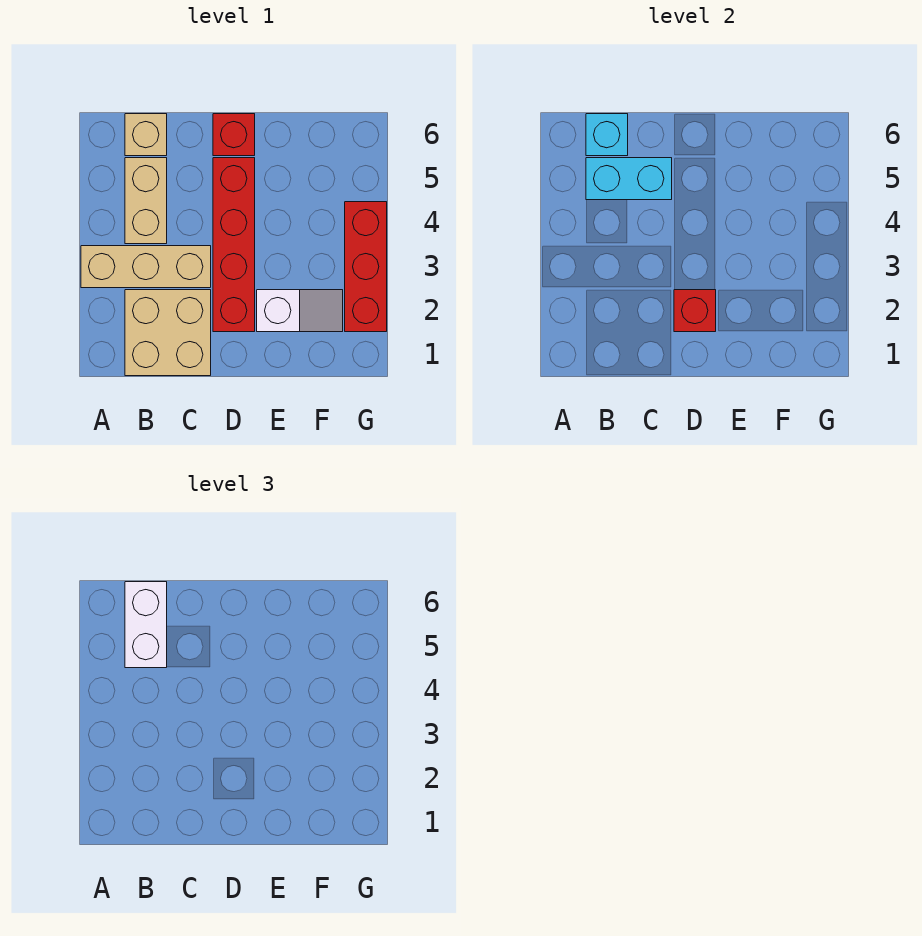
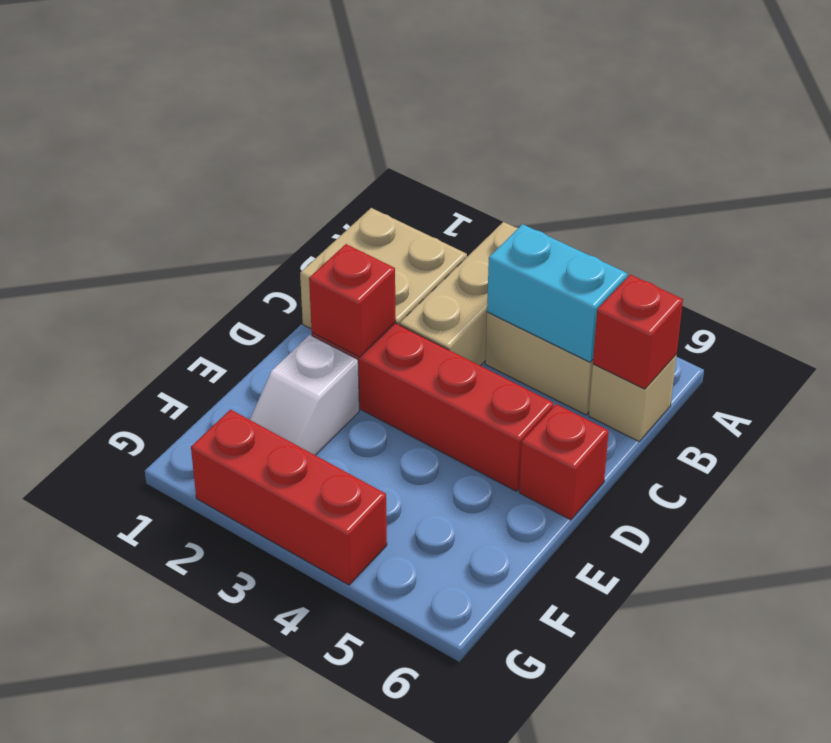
cyan brick B5:C5 level 2 -> cyan brick B4:B5 level 2
white brick B5:B6 level 3 -> none
cyan brick B6 level 2 -> red brick B6 level 2

